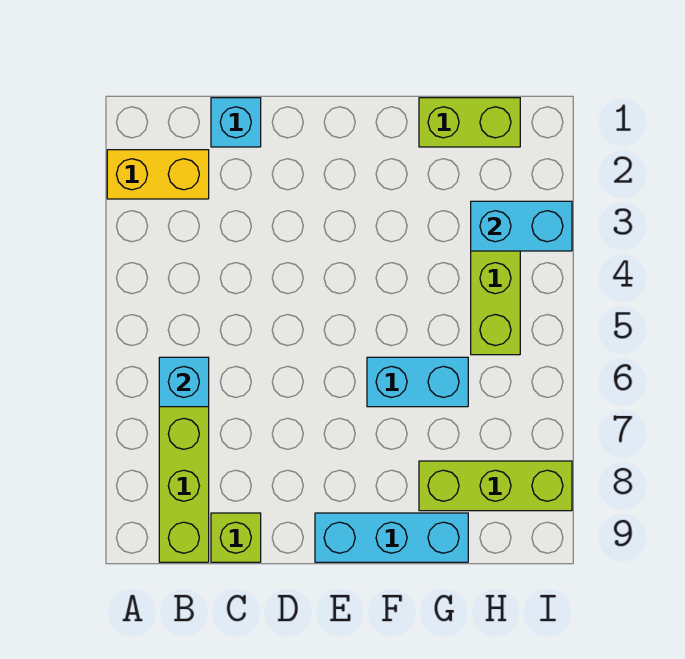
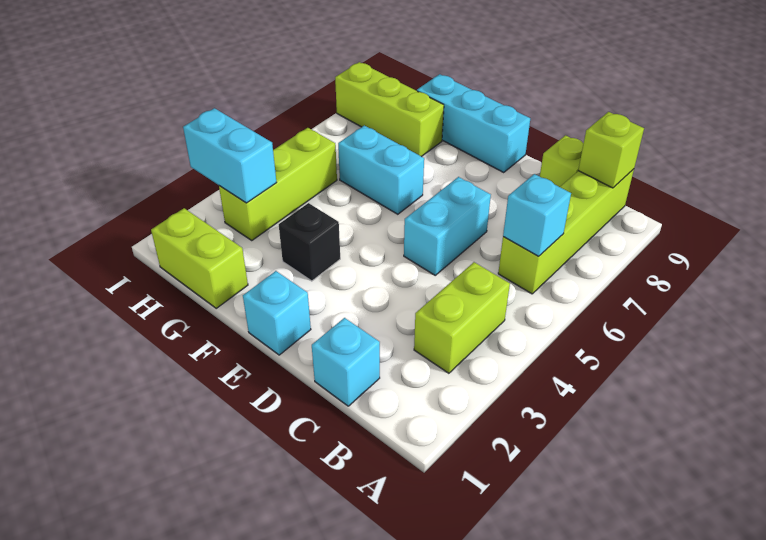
yellow brick A2:B2 level 1 -> none
none -> lime brick B3:B4 level 1
none -> lime brick B9 level 2
none -> cyan brick D5:D6 level 1
none -> cyan brick E1 level 1
none -> black brick F3 level 1

